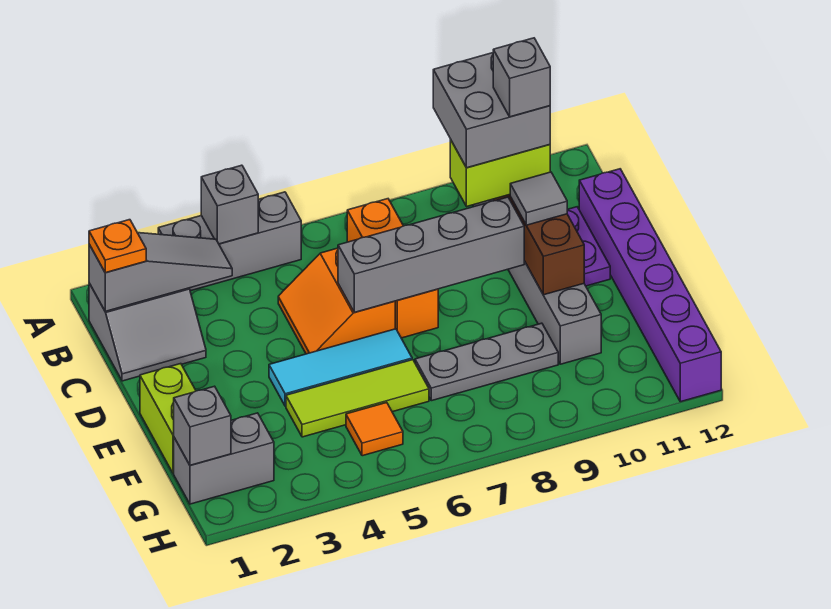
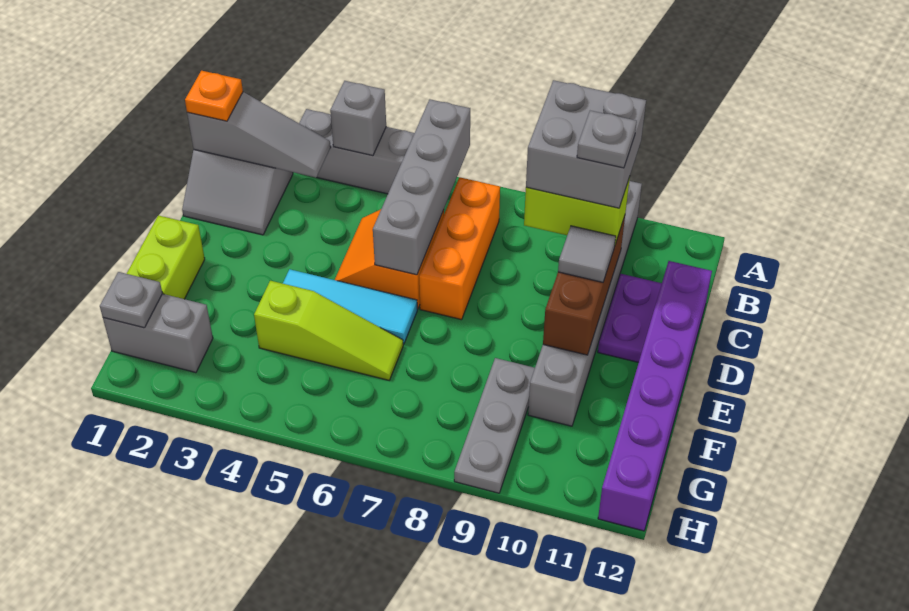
grey brick C10 level 5 -> grey plate C10 level 5
grey brick D6:D9 level 2 -> grey brick A6:D6 level 2
lime tile F4:F6 level 1 -> lime slope F4:F6 level 1 top 4
grey plate F7:F9 level 1 -> grey plate F9:H9 level 1
grey brick G1 level 2 -> grey plate G1 level 2
orange tile G5 level 1 -> none

